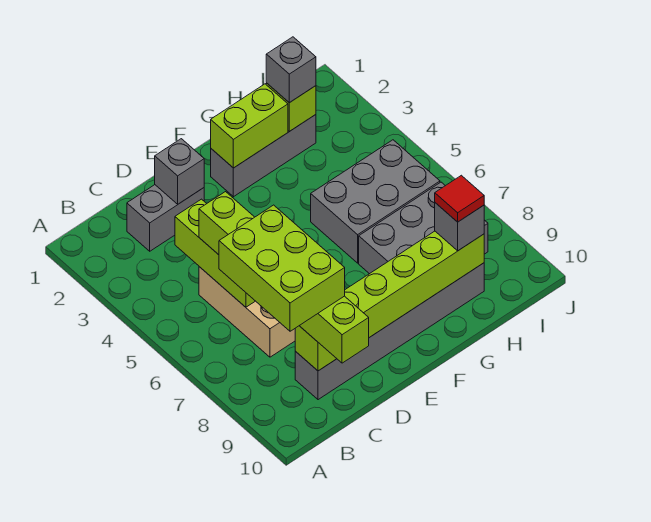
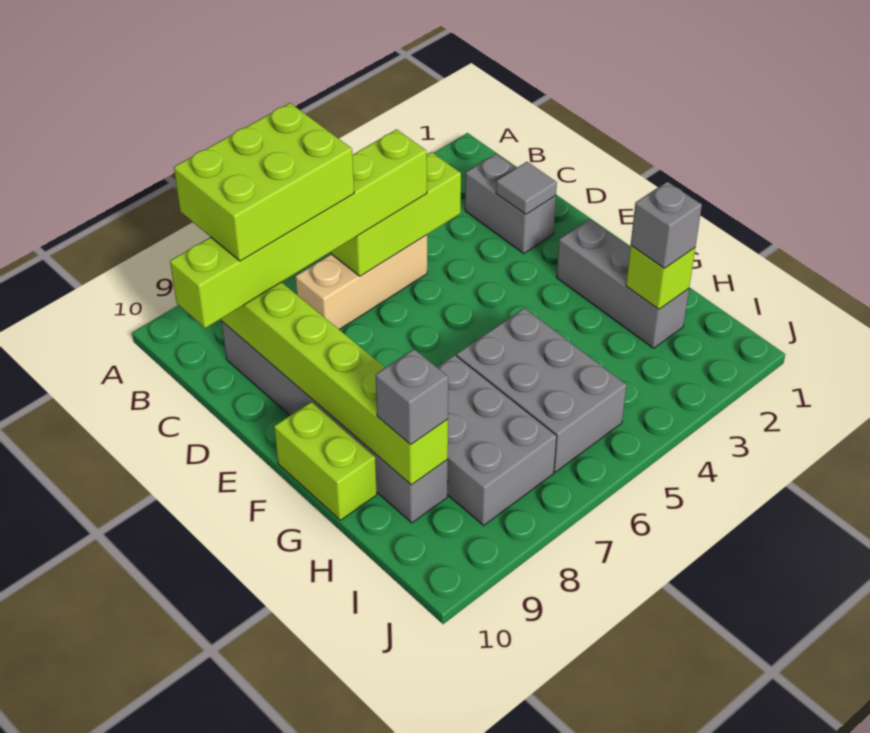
grey brick D2 level 2 -> grey tile D2 level 2
lime brick F2:G2 level 2 -> lime brick F10:G10 level 1
red tile H9 level 4 -> none

